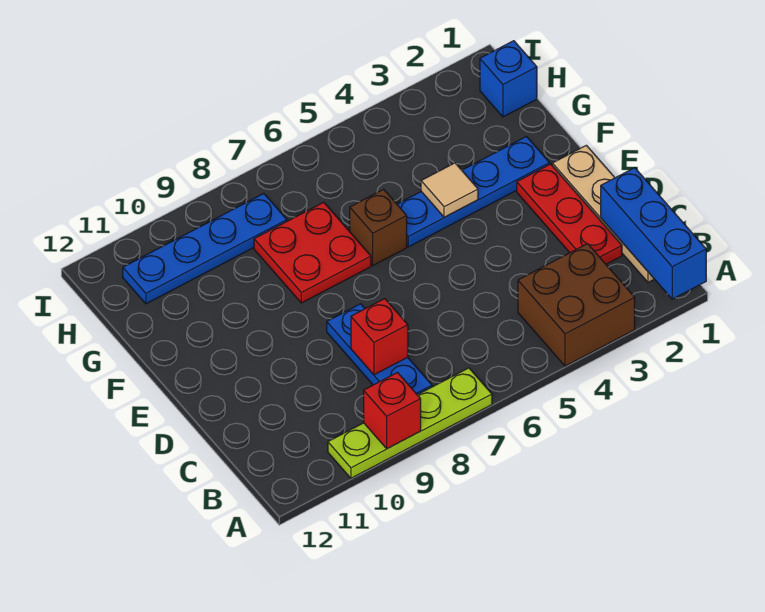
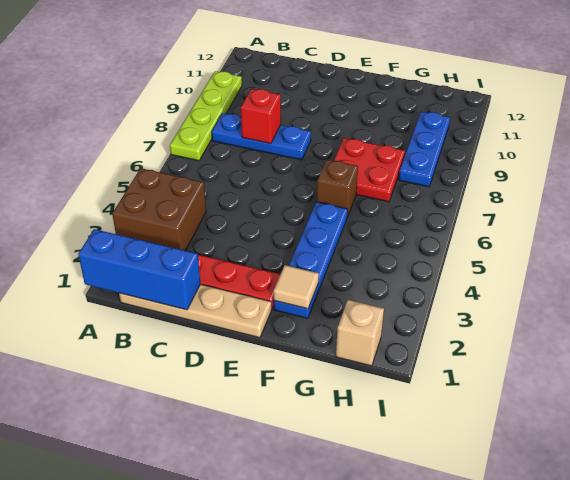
red brick A9 level 2 -> none
tan tile F4 level 2 -> tan tile F2 level 2
blue brick H1 level 1 -> tan brick H1 level 1
blue plate H8:H11 level 1 -> blue plate H8:H10 level 1

